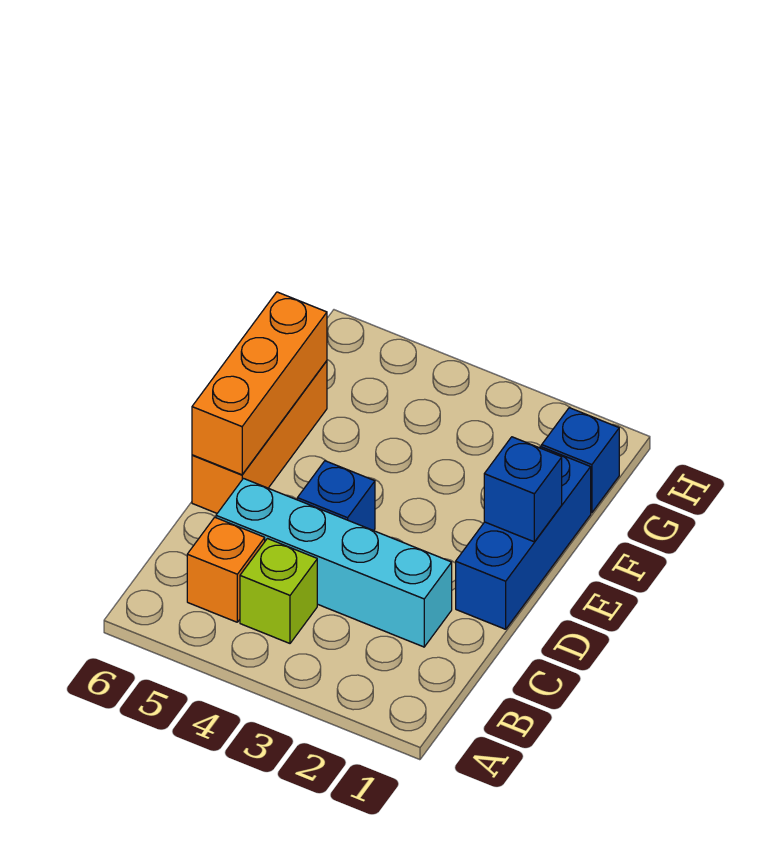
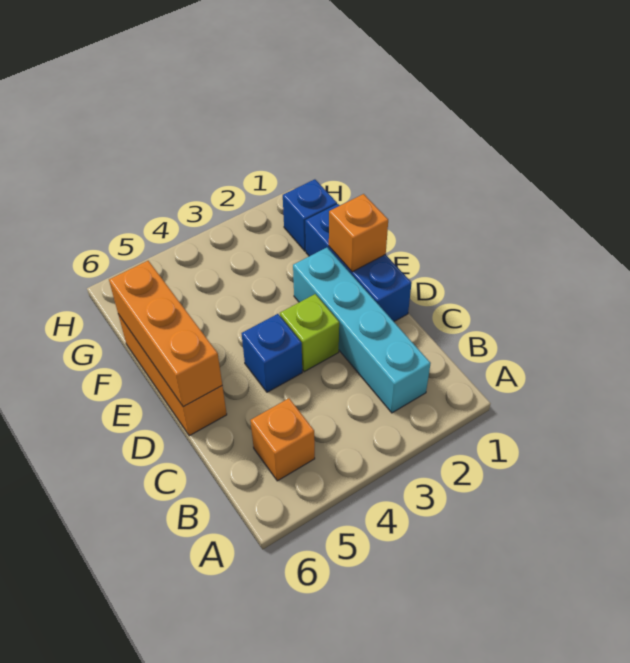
lime brick B4 level 1 -> lime brick D3 level 1
cyan brick C2:C5 level 1 -> cyan brick B2:E2 level 1
blue brick E1 level 2 -> orange brick E1 level 2

